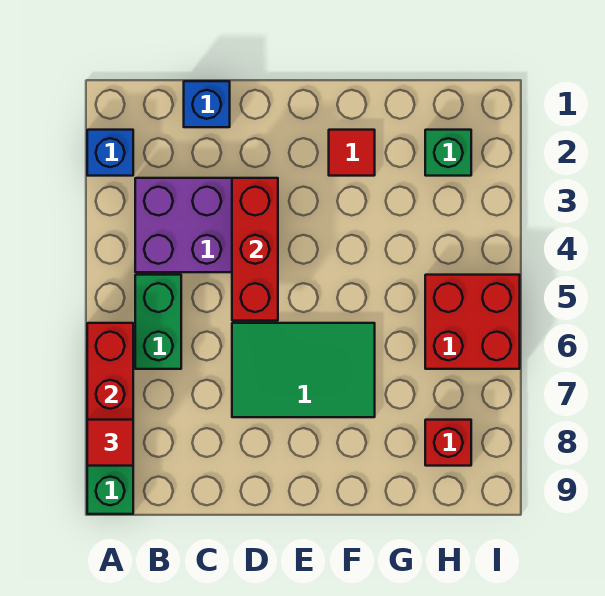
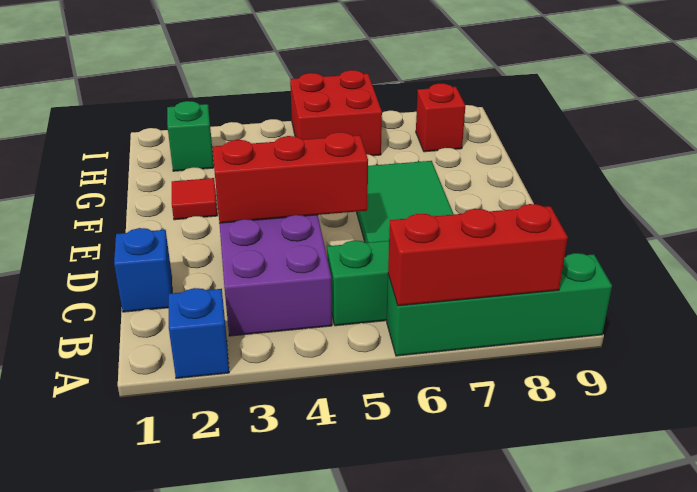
red tile A8 level 3 -> none

